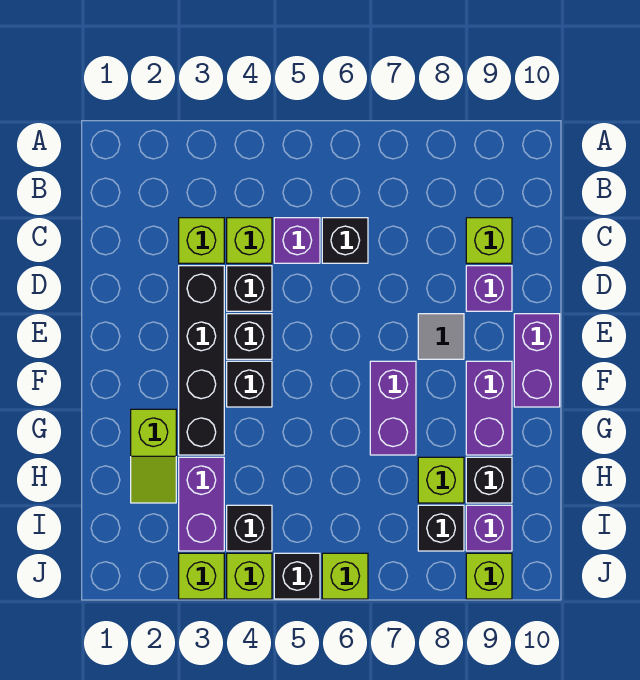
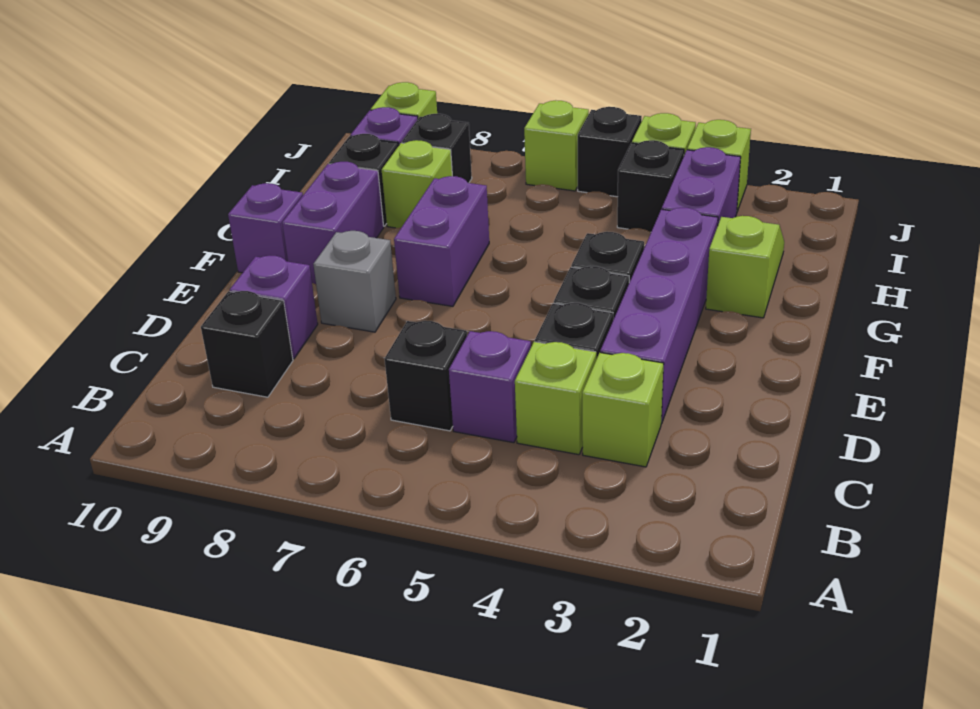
lime brick C9 level 1 -> black brick C9 level 1
black brick D3:G3 level 1 -> purple brick D3:G3 level 1
grey tile E8 level 1 -> grey brick E8 level 1
purple brick E10:F10 level 1 -> purple brick F10 level 1

